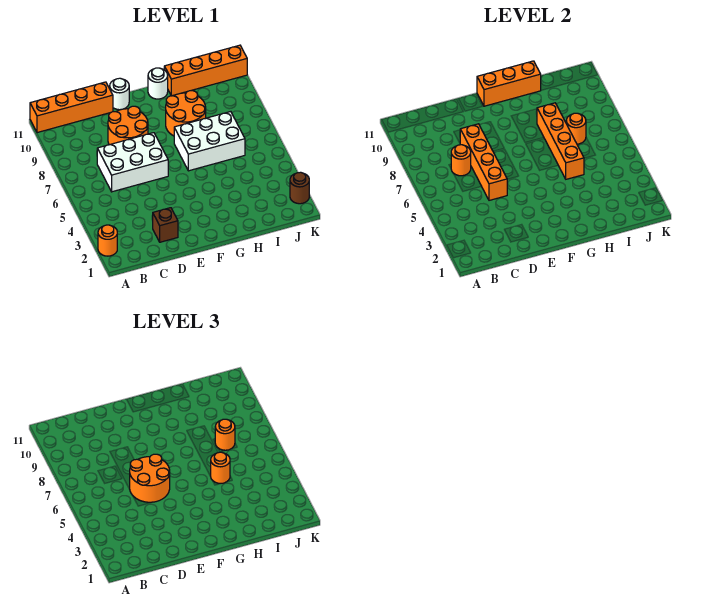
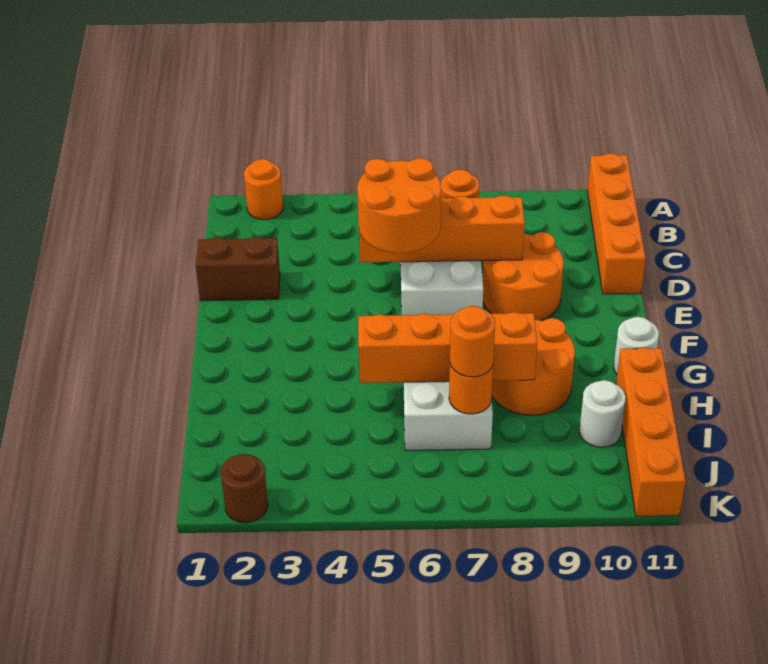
brown brick D2 level 1 -> brown brick D1:D2 level 1
white round brick E11 level 1 -> white round brick I10 level 1
orange brick F11:H11 level 2 -> none
orange round brick H5 level 3 -> none

